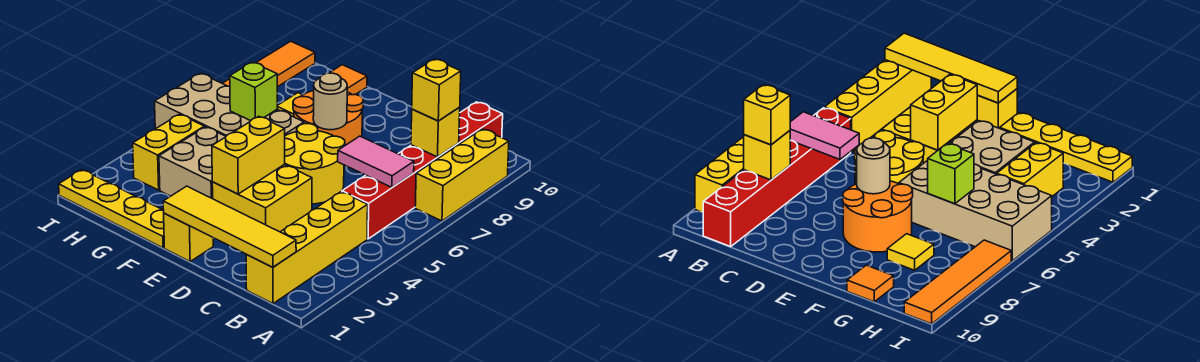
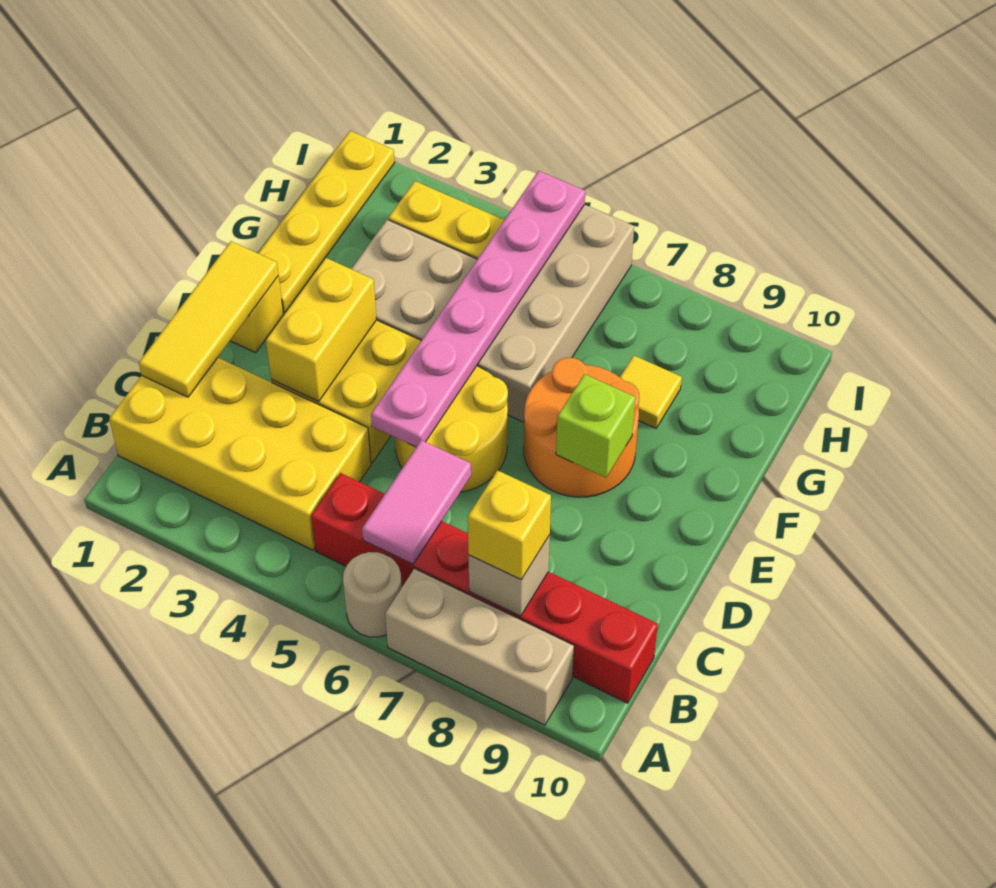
yellow brick A7:A9 level 1 -> tan brick A7:A9 level 1
yellow brick B1:B4 level 1 -> yellow brick B1:C4 level 1
yellow tile B1:E1 level 2 -> yellow tile C1:E1 level 2
yellow brick B8 level 2 -> tan brick B8 level 2
none -> pink plate D5:I5 level 2
yellow brick E3:E4 level 2 -> yellow brick D3:E3 level 2
tan round brick E7 level 2 -> tan round brick A6 level 1
lime brick G6 level 2 -> lime brick E8 level 2
orange tile G10 level 1 -> none
orange tile I7:I10 level 1 -> none

